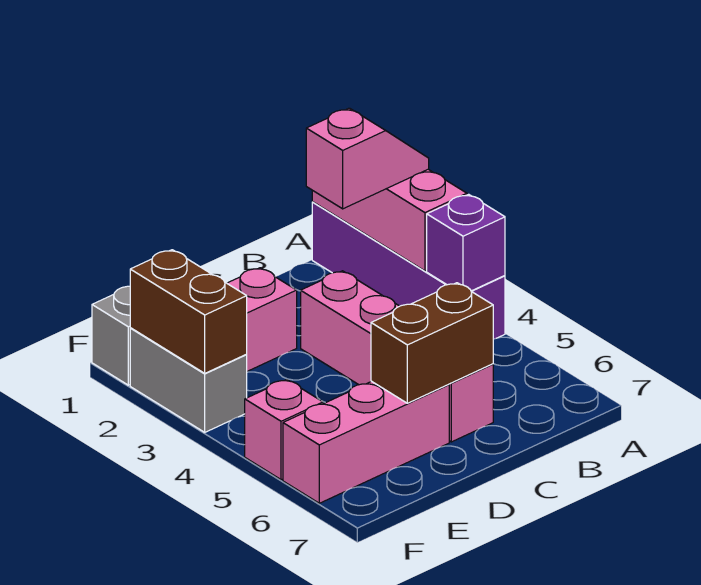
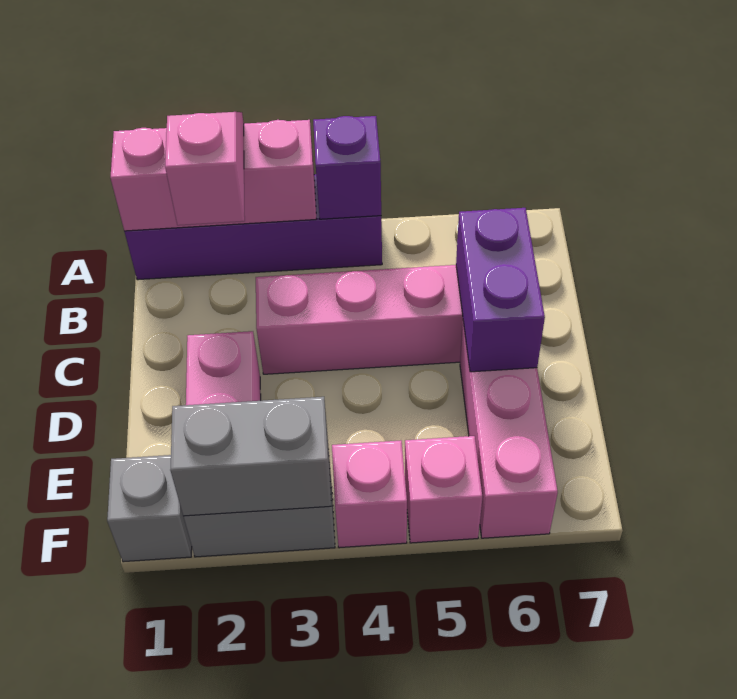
brown brick C6:D6 level 2 -> purple brick C6:D6 level 2
brown brick F2:F3 level 2 -> grey brick F2:F3 level 2
none -> pink brick F4 level 1

